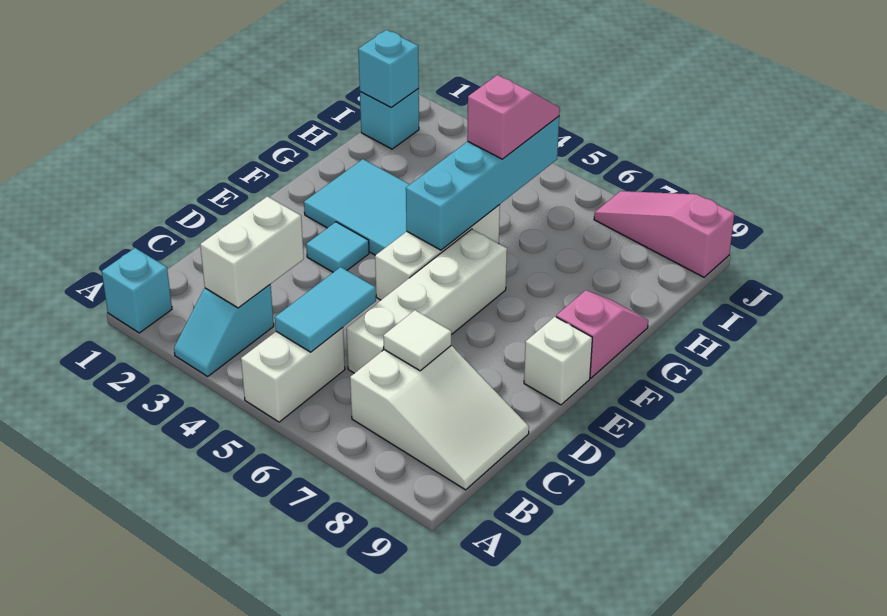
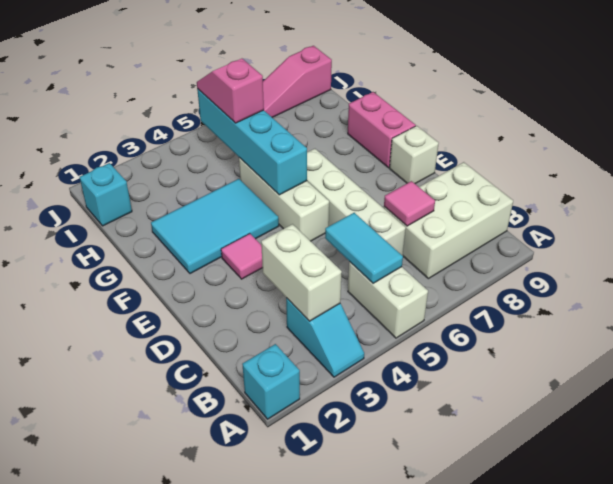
white slope B7:C9 level 1 top 7 -> white brick B7:C9 level 1
white tile C7 level 2 -> pink tile C7 level 2
cyan tile E3 level 1 -> pink tile E3 level 1
pink slope F9:G9 level 1 top F -> pink brick F9:G9 level 1
cyan brick I1 level 2 -> none

